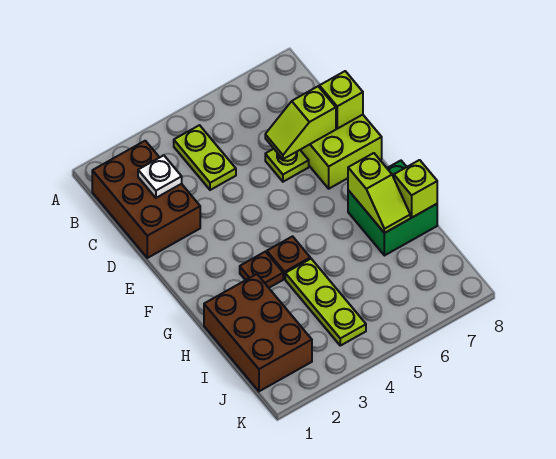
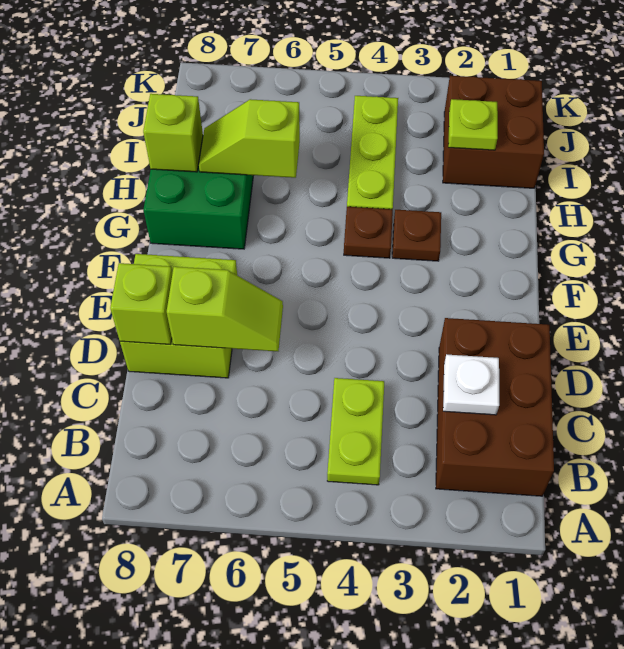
lime plate D6 level 1 -> lime plate I2 level 2
lime slope G7:H7 level 2 top G -> lime slope H6:H7 level 2 top 6
brown brick H1:J2 level 1 -> brown brick I1:J2 level 1

